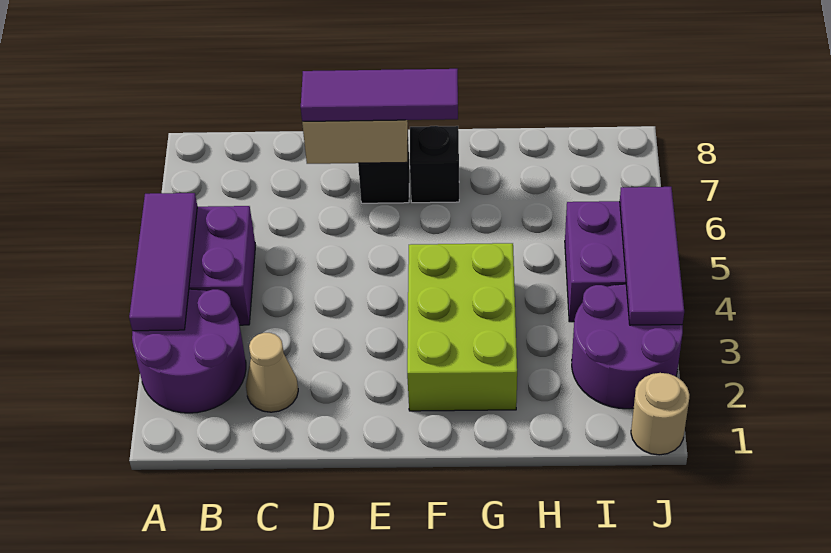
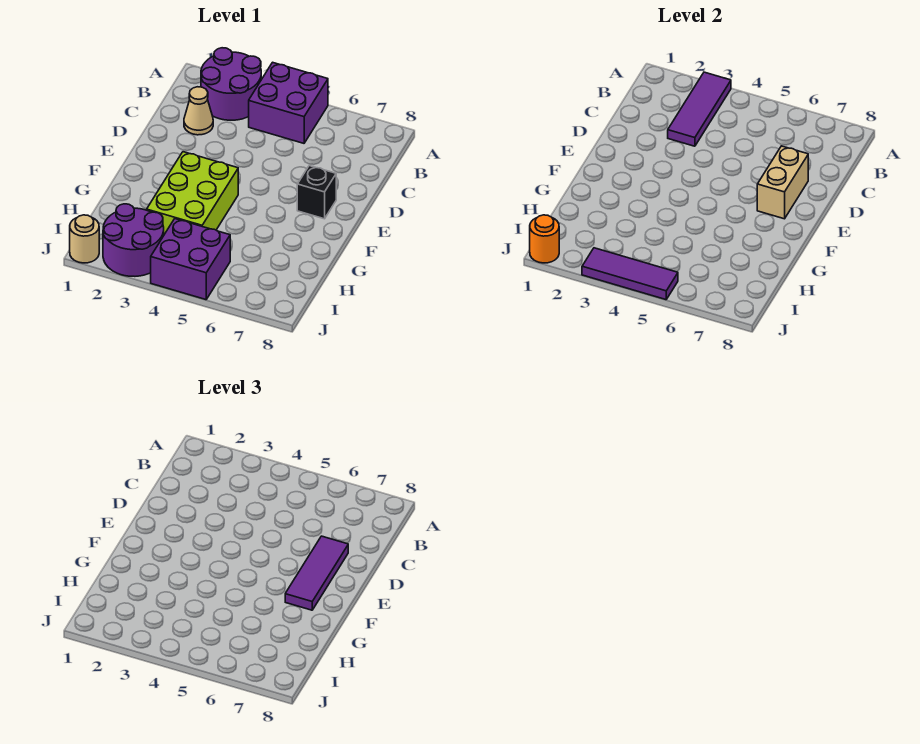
purple tile A3:A5 level 2 -> purple tile A3:C3 level 2
lime brick F2:G4 level 1 -> lime brick F3:H4 level 1
black brick F7 level 1 -> none
none -> orange round brick J1 level 2

